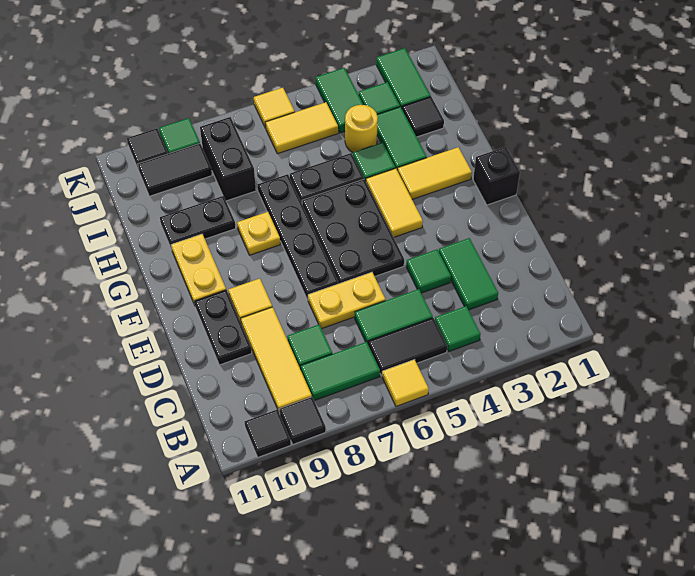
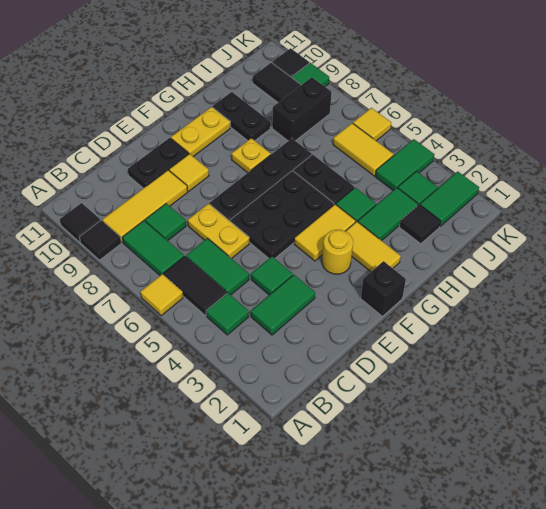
yellow round brick I4 level 1 -> yellow round brick F3 level 1

